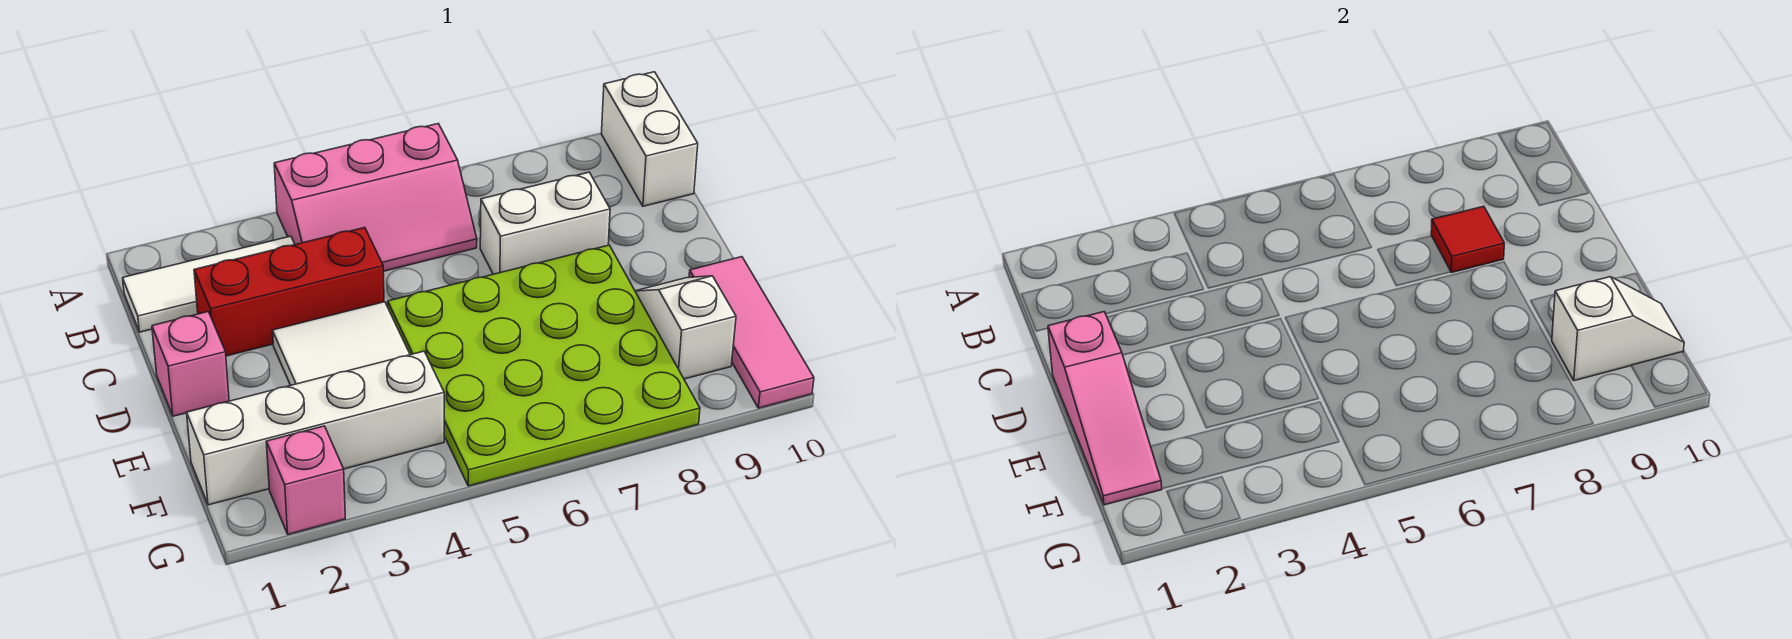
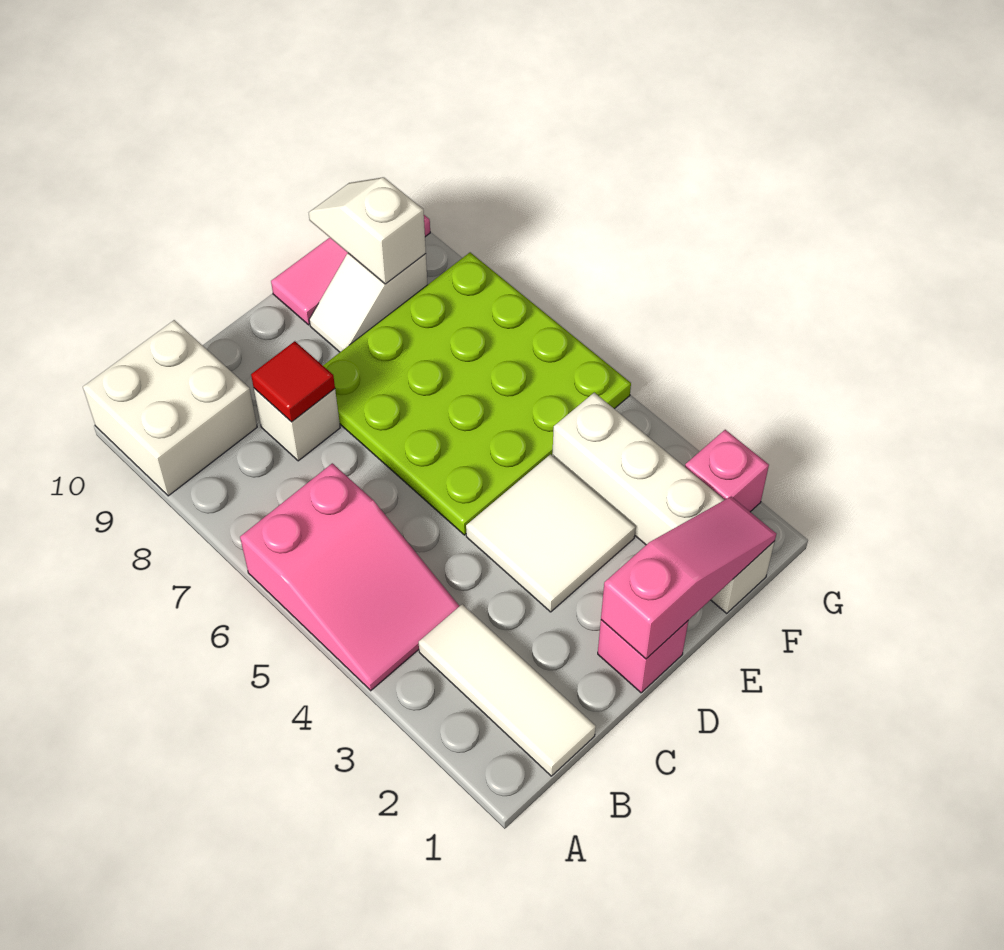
pink slope A4:B6 level 1 top A -> pink slope A4:B6 level 1 top 6
white brick A10:B10 level 1 -> white brick A9:B10 level 1
red brick C2:C4 level 1 -> none
white brick C7:C8 level 1 -> white brick C8 level 1

